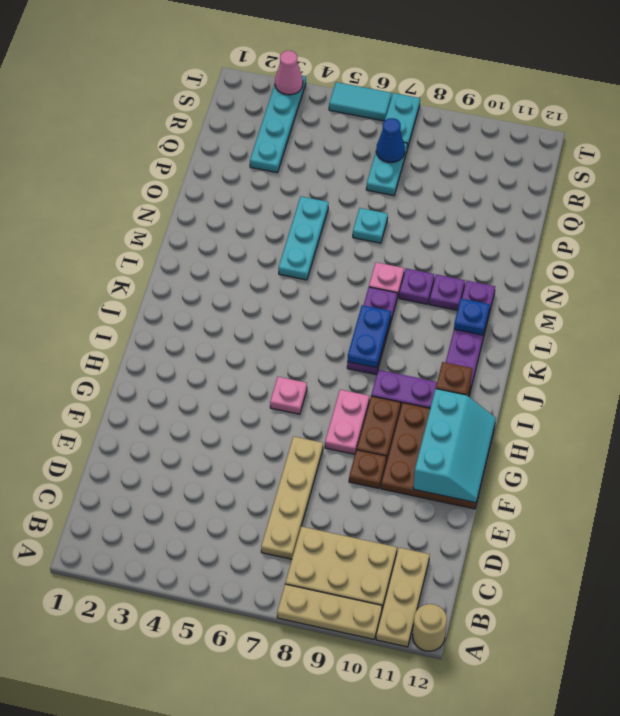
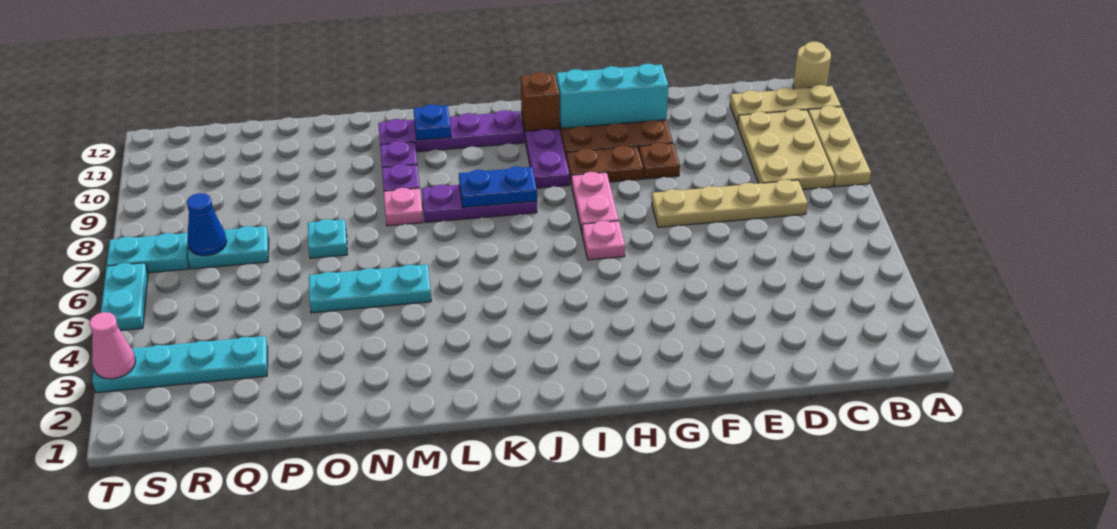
pink plate G8:H8 level 1 -> pink plate H7:H8 level 1
cyan tile T5:T6 level 1 -> cyan plate T5:T6 level 1

